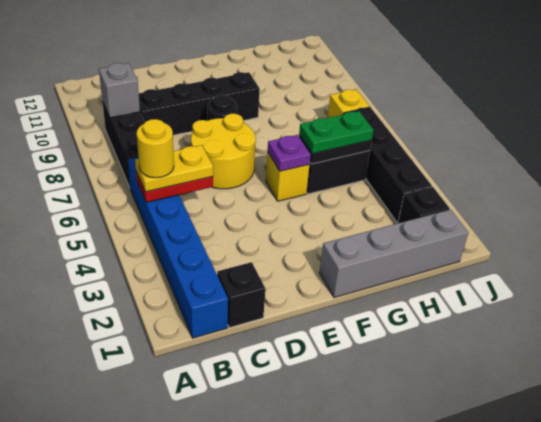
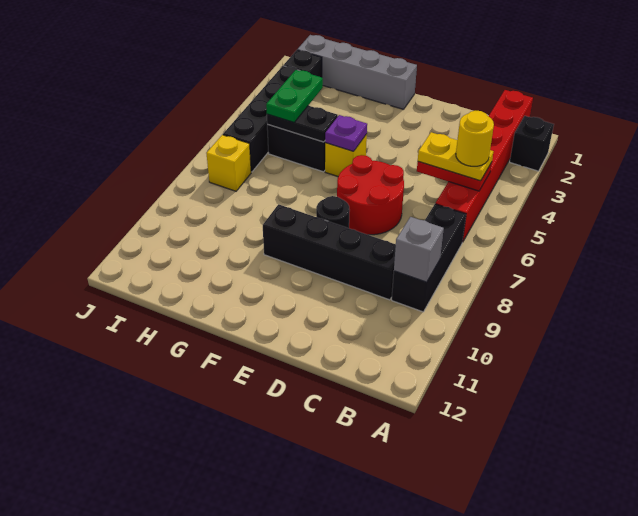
blue brick B1:B6 level 1 -> red brick B1:B6 level 1
black brick C1 level 1 -> black brick A2 level 1
yellow round brick D6:E7 level 1 -> red round brick D6:E7 level 1
green plate G5:H5 level 3 -> green plate H4:H5 level 3

